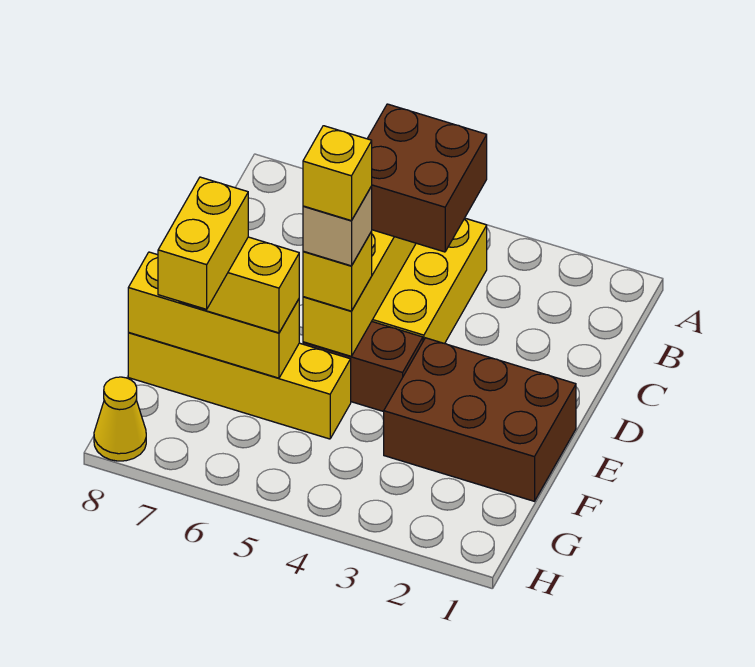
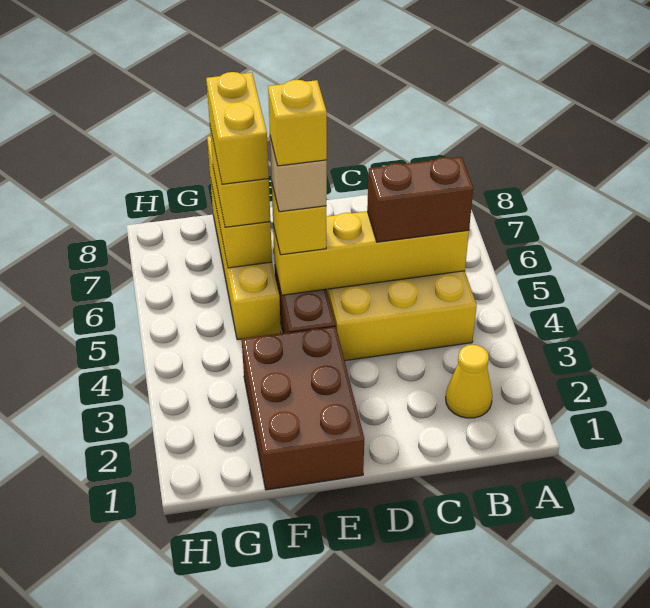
brown brick B4:C5 level 3 -> brown brick B5:C5 level 3
yellow brick F7:G7 level 4 -> yellow brick F6:F7 level 4
yellow cone H8 level 1 -> yellow cone B2 level 1

